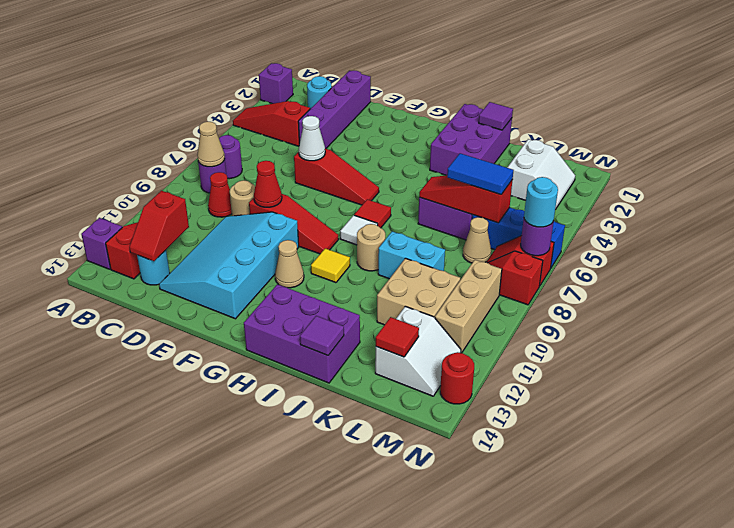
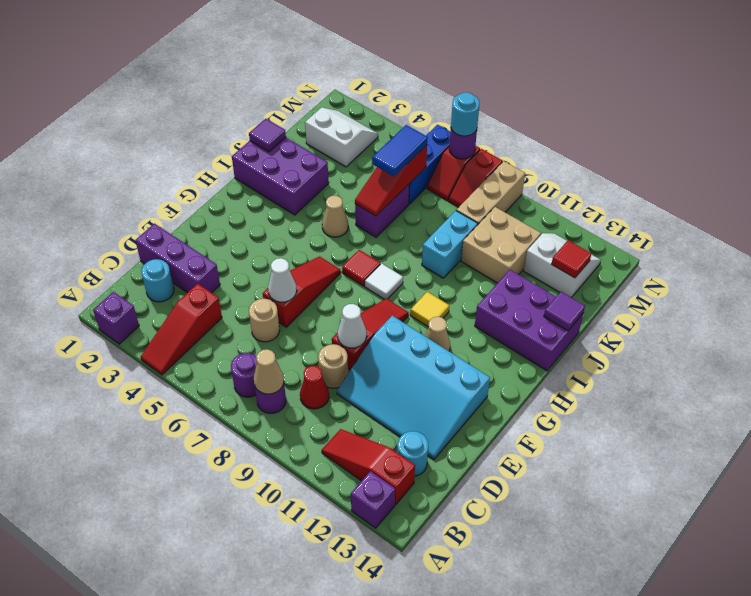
red slope C12:C13 level 2 top 12 -> none
purple brick D1:D4 level 1 -> purple brick D1:D3 level 1
red cone E9 level 2 -> white cone E9 level 2
purple brick H13:J14 level 1 -> purple brick I12:J14 level 1
tan round brick I9 level 1 -> tan round brick D6 level 1
tan cone L7 level 1 -> tan cone I5 level 1
tan brick M9:M11 level 1 -> tan brick L9:N9 level 1
red round brick N13 level 1 -> none

